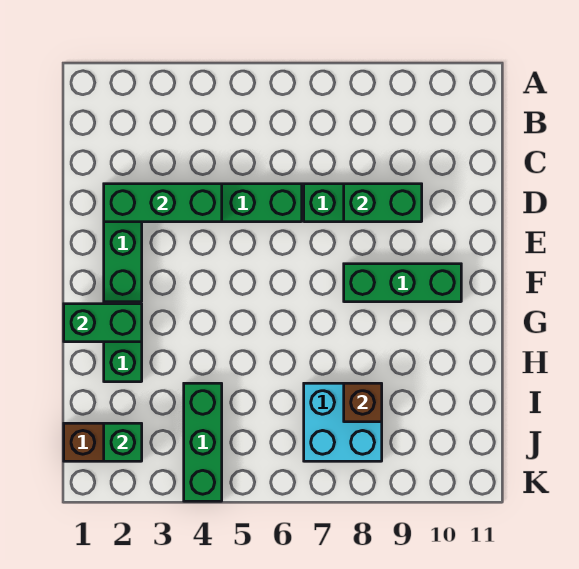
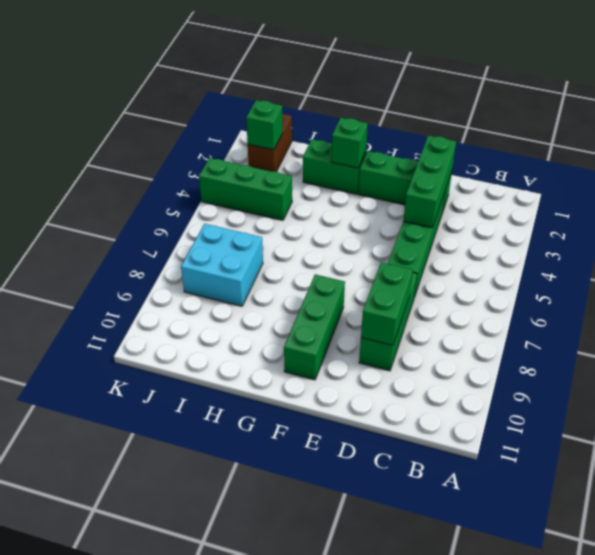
green brick G1:G2 level 2 -> green brick G2 level 2
brown brick I8 level 2 -> none

